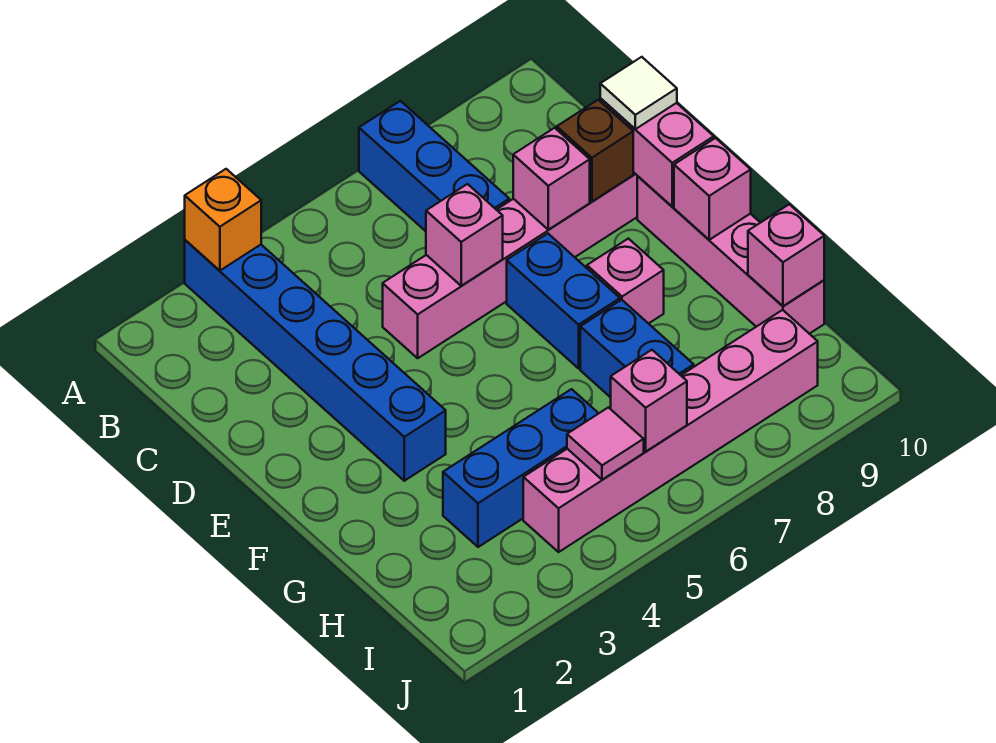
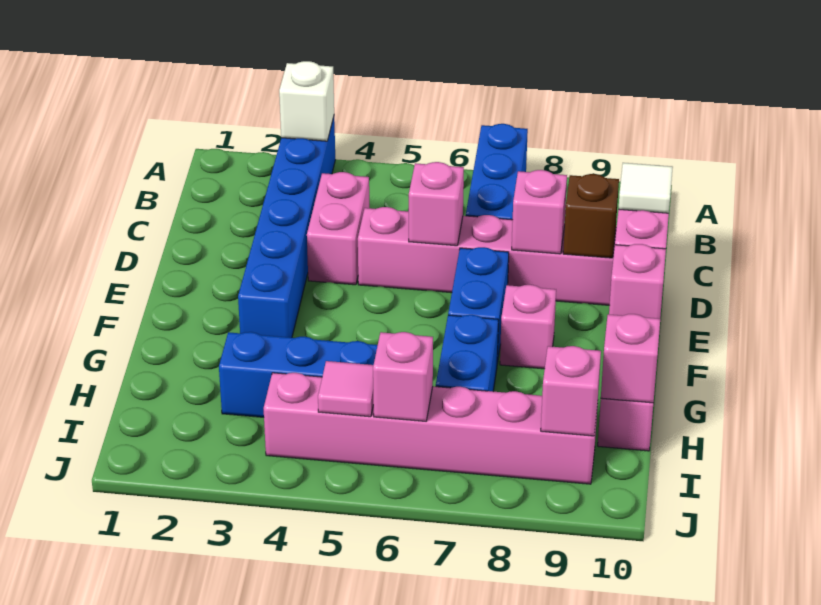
orange brick A3 level 2 -> white brick A3 level 2
none -> pink brick C4:D4 level 1
none -> pink brick I9 level 2

